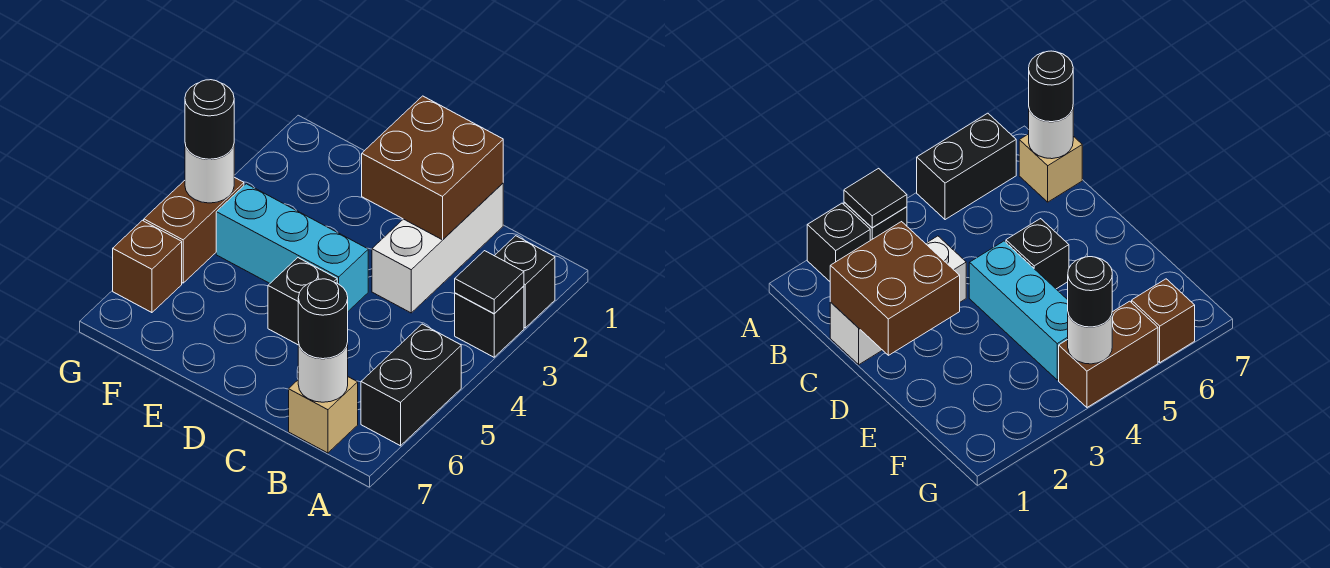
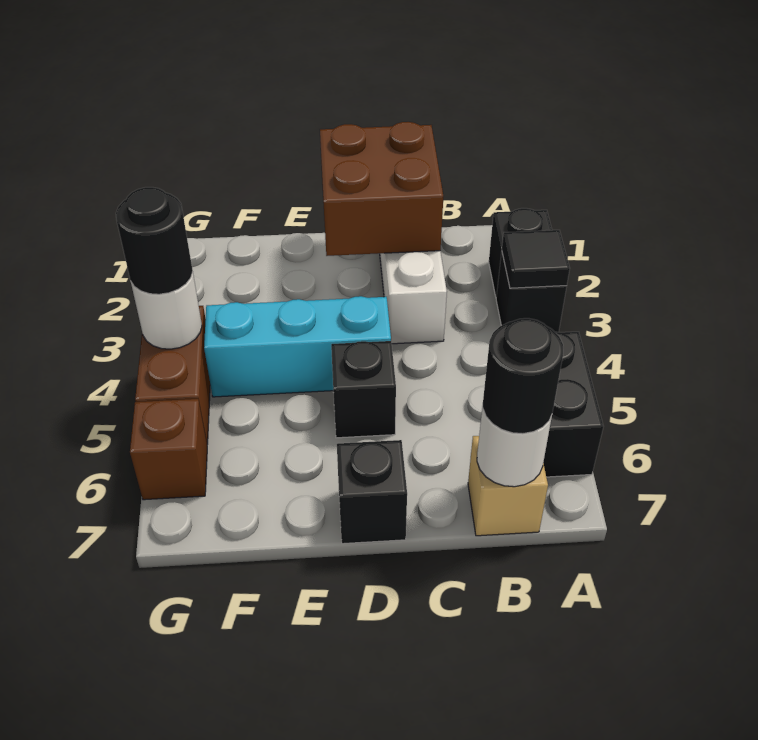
none -> black brick D7 level 1

